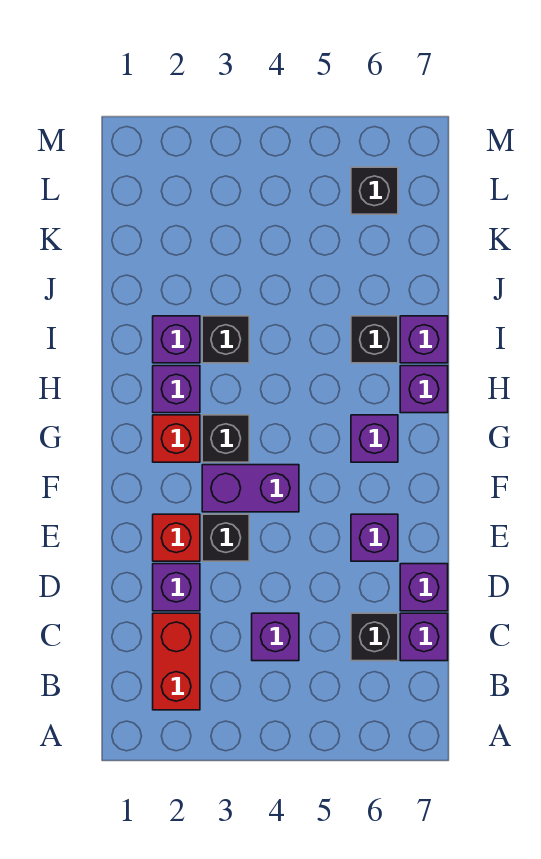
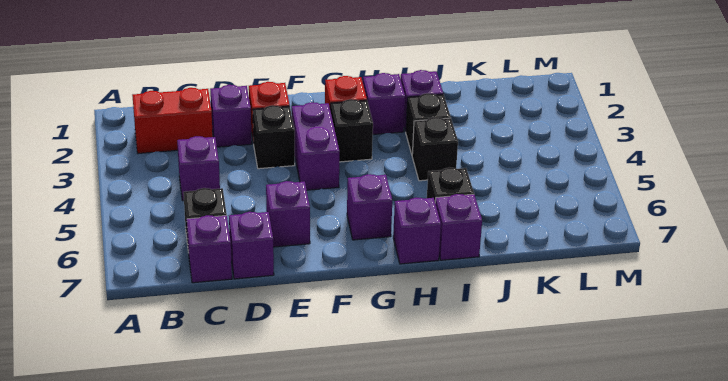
black brick L6 level 1 -> black brick I4 level 1

